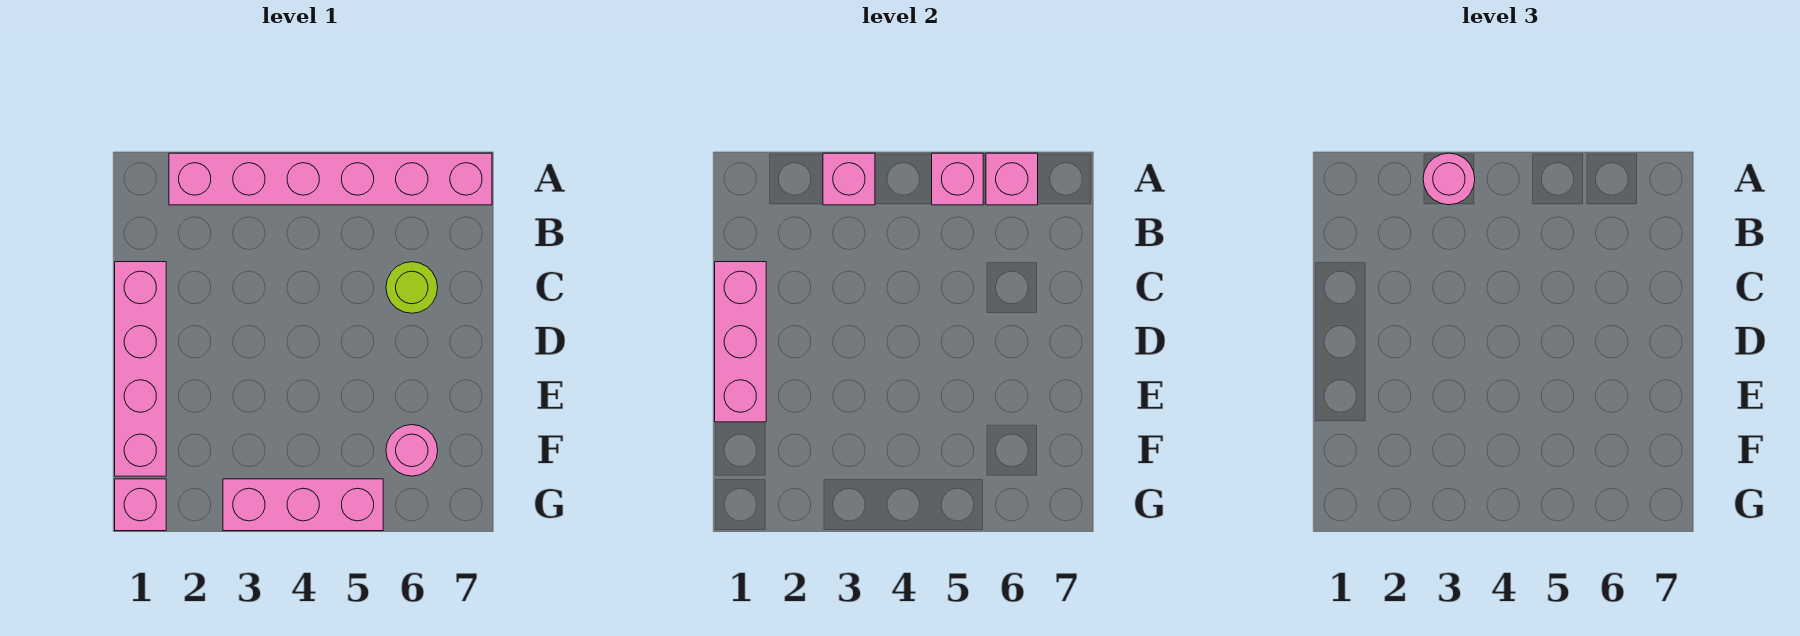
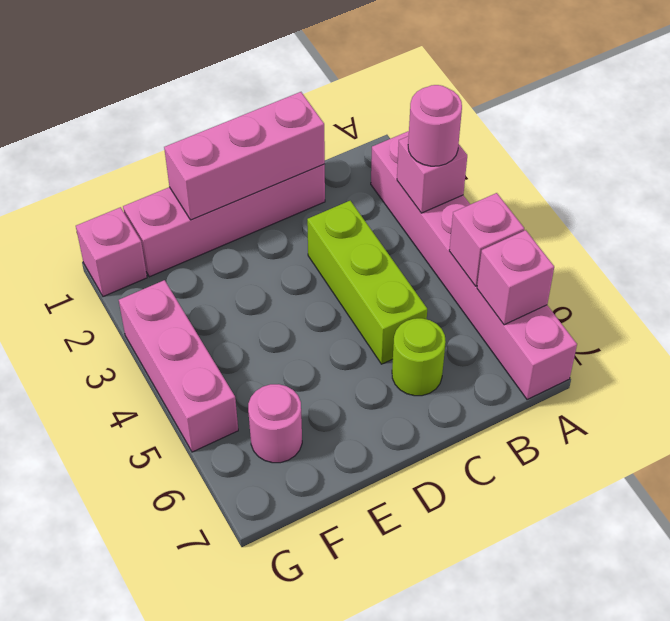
none -> lime brick C3:C5 level 1

